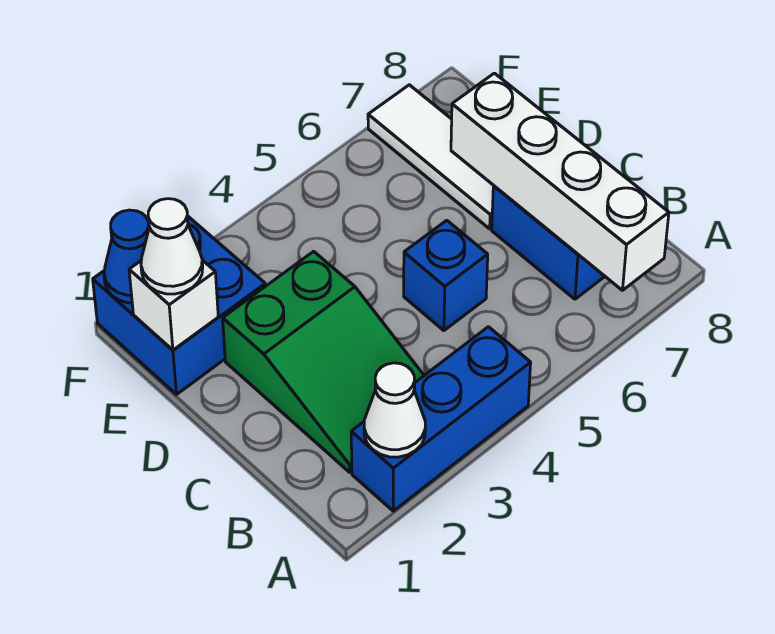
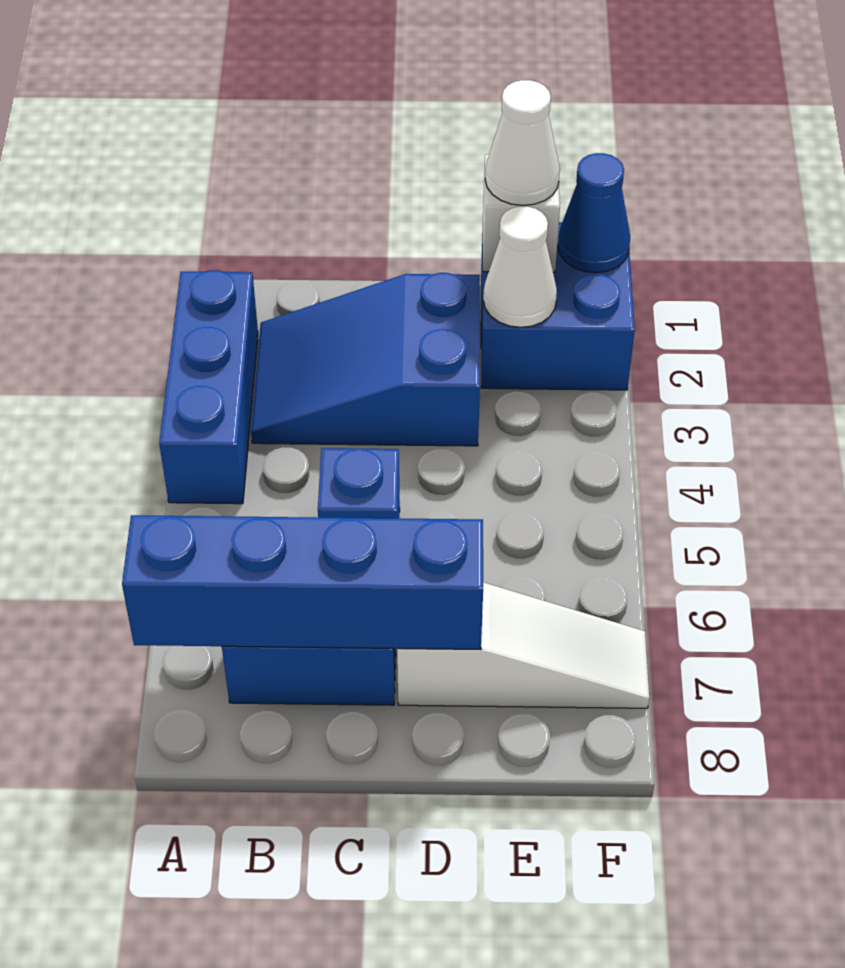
white cone A2 level 2 -> white cone E2 level 2
white brick A7:D7 level 2 -> blue brick A7:D7 level 2
green slope B2:D3 level 1 top D -> blue slope B2:D3 level 1 top D
white tile D7:F7 level 1 -> white slope D7:F7 level 1 top D

